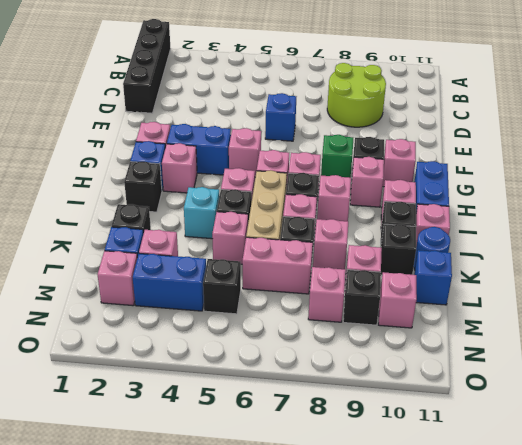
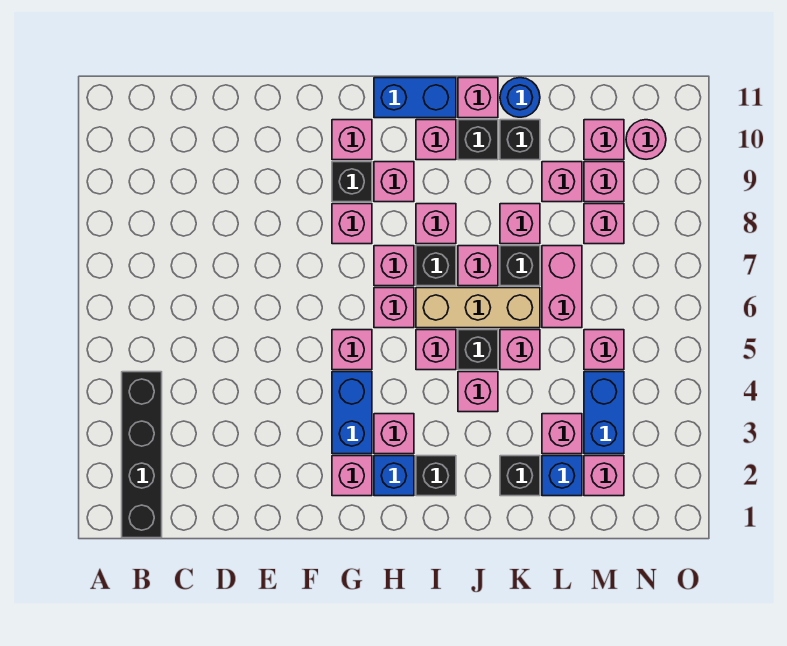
black brick A1:D1 level 1 -> black brick B1:B4 level 1
lime round brick C8:D9 level 1 -> none
blue brick E6 level 1 -> none
green brick G8 level 1 -> pink brick G8 level 1
cyan brick J4 level 1 -> pink brick J4 level 1
blue brick L11 level 1 -> none
black brick M5 level 1 -> pink brick M5 level 1
black brick M9 level 1 -> pink brick M9 level 1
none -> pink round brick N10 level 1

